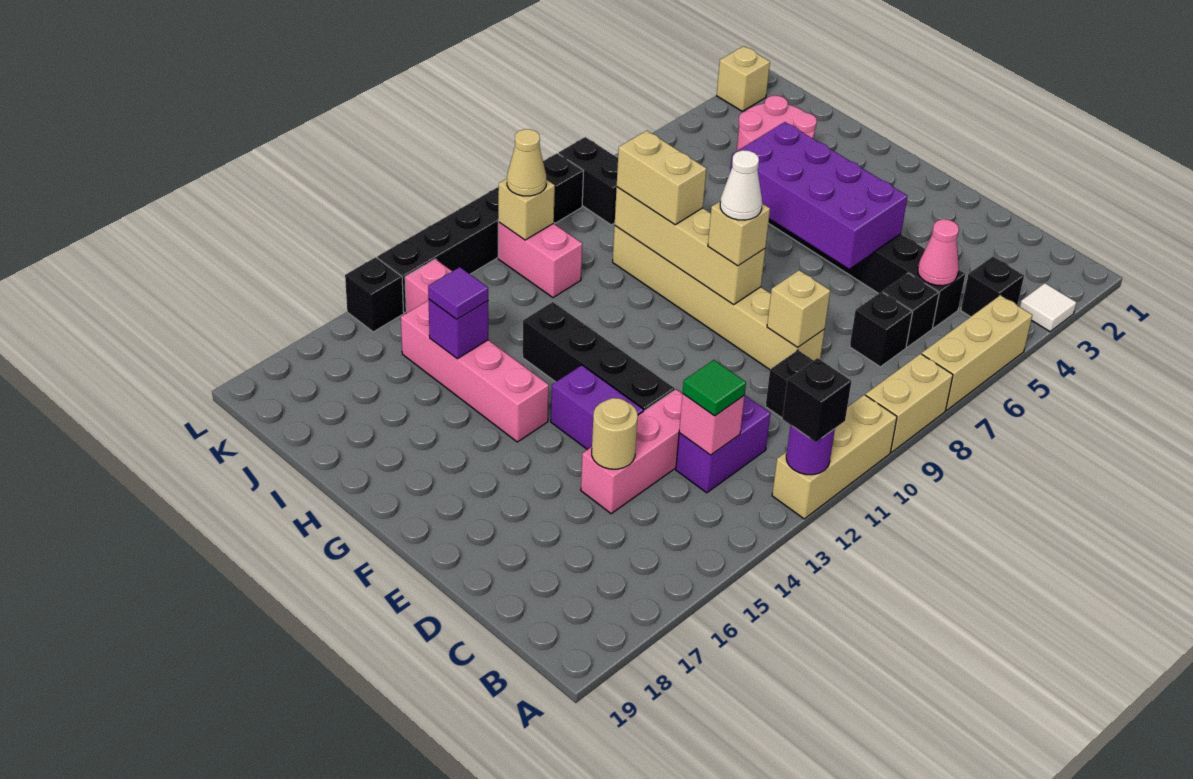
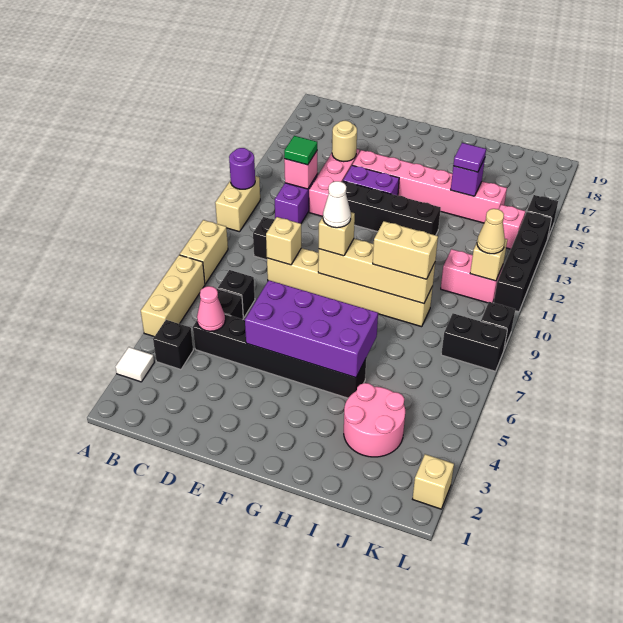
tan brick A10:A12 level 1 -> tan brick A11:A12 level 1
black brick A12 level 3 -> none
pink brick G15:J15 level 1 -> pink brick E15:J15 level 1

